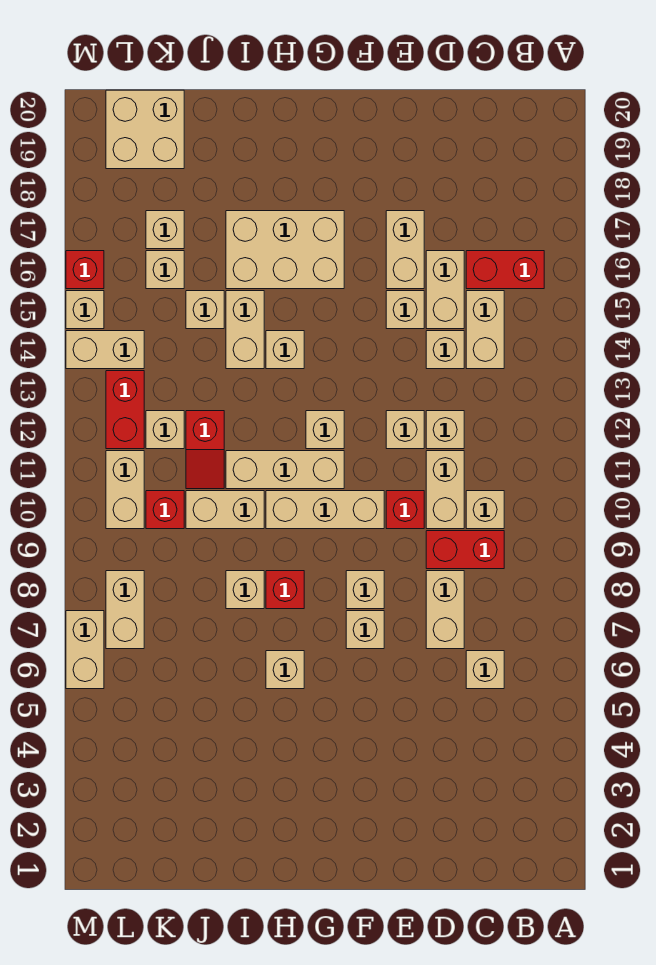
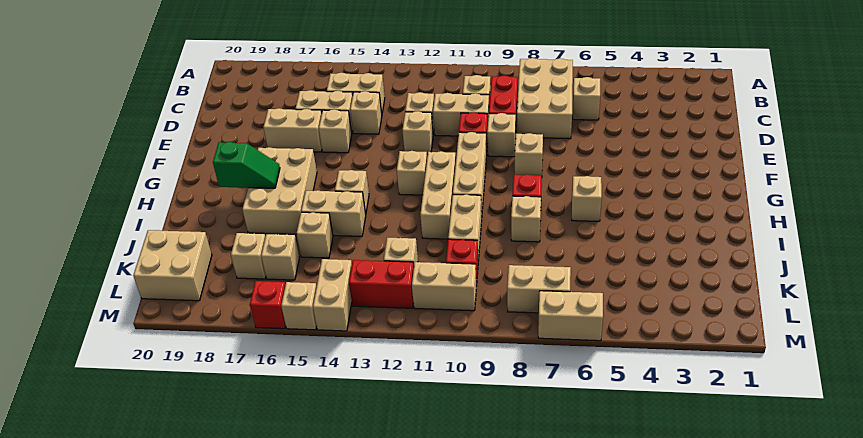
red brick B16:C16 level 1 -> none
tan brick D7:D8 level 1 -> tan brick B7:D8 level 1
tan brick F7 level 1 -> tan brick E9 level 1
none -> green slope H17:H18 level 2 top 18
red slope J11:J12 level 1 top 12 -> none

